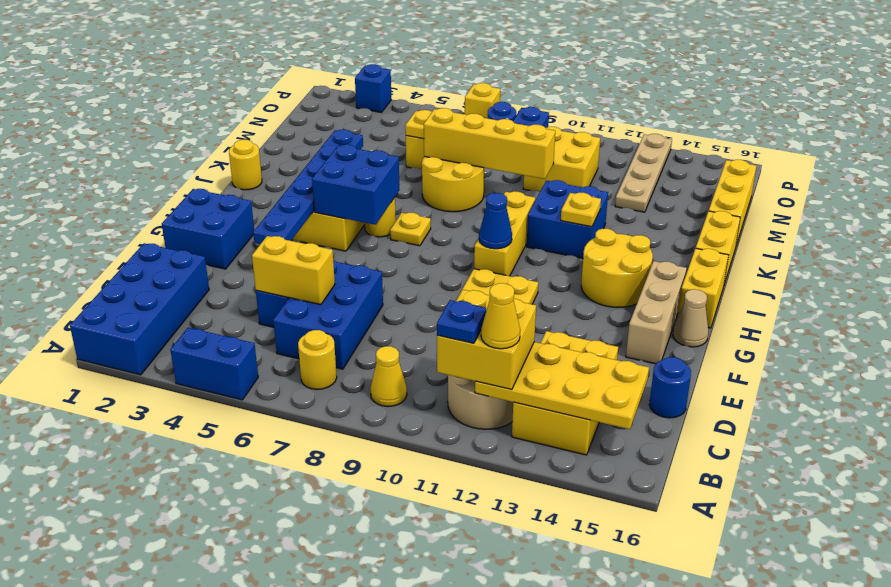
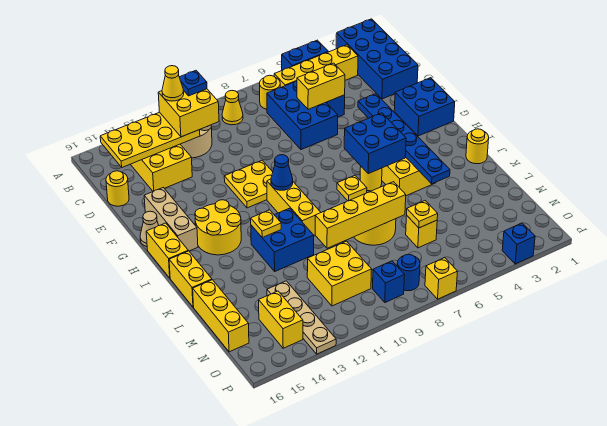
none -> yellow brick B3:B6 level 1
blue round brick D16 level 1 -> yellow round brick D16 level 1
none -> yellow brick N14:O14 level 1

